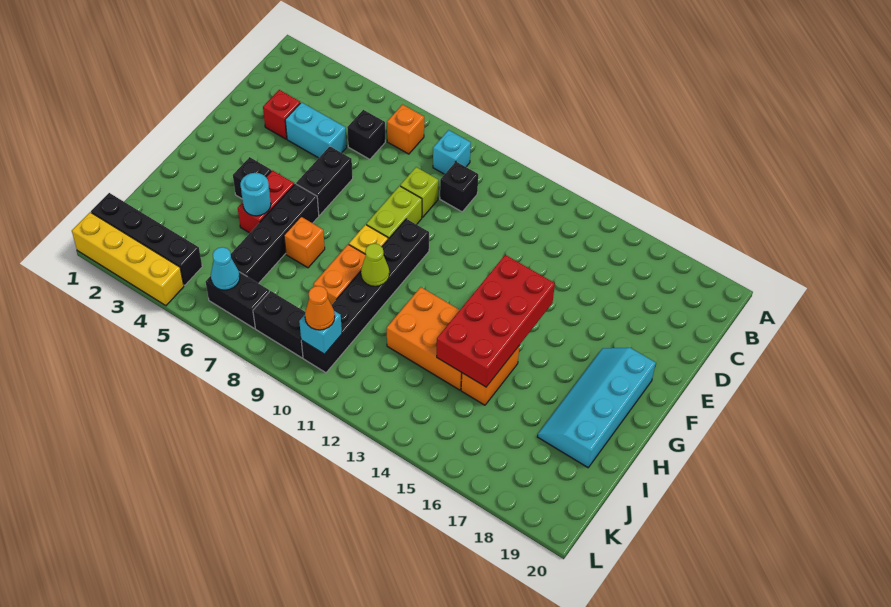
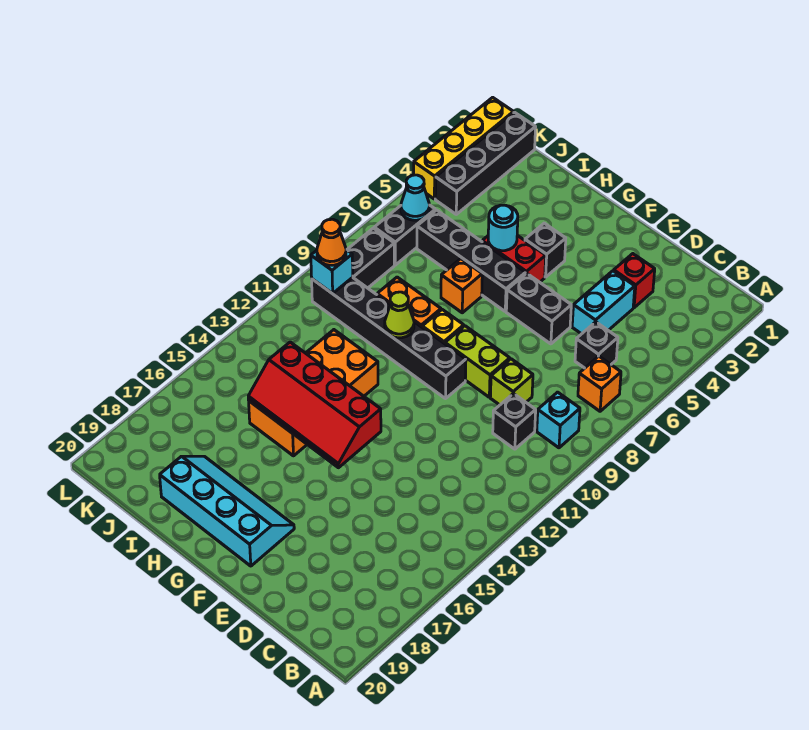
red brick F14:I15 level 2 -> red slope F14:I15 level 2 top 14

